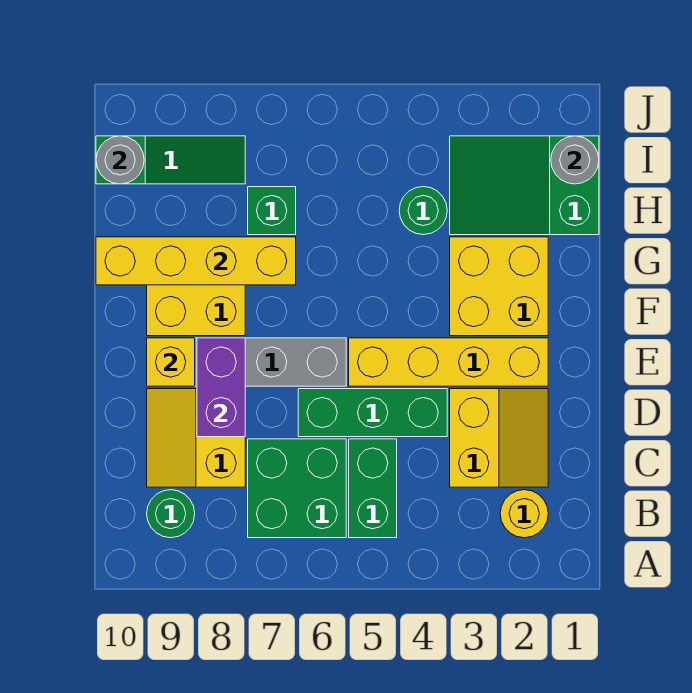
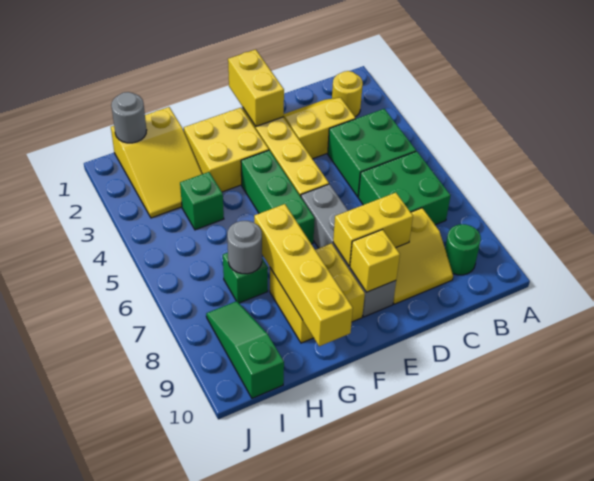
green brick B5:C5 level 1 -> green brick B4:C5 level 1
green brick D4:D6 level 1 -> green brick F4:F6 level 1
purple brick D8:E8 level 2 -> yellow brick D8:E8 level 2
none -> yellow brick E1:E2 level 2
green slope H1:I3 level 1 top 1 -> yellow slope H1:I3 level 1 top 1
green round brick H4 level 1 -> green brick H4 level 1
grey round brick I10 level 2 -> grey round brick H7 level 2

